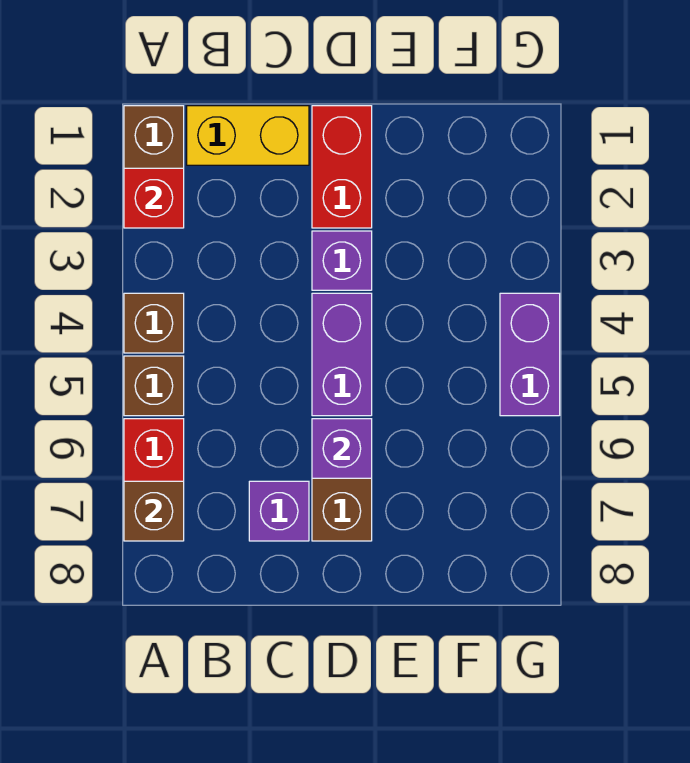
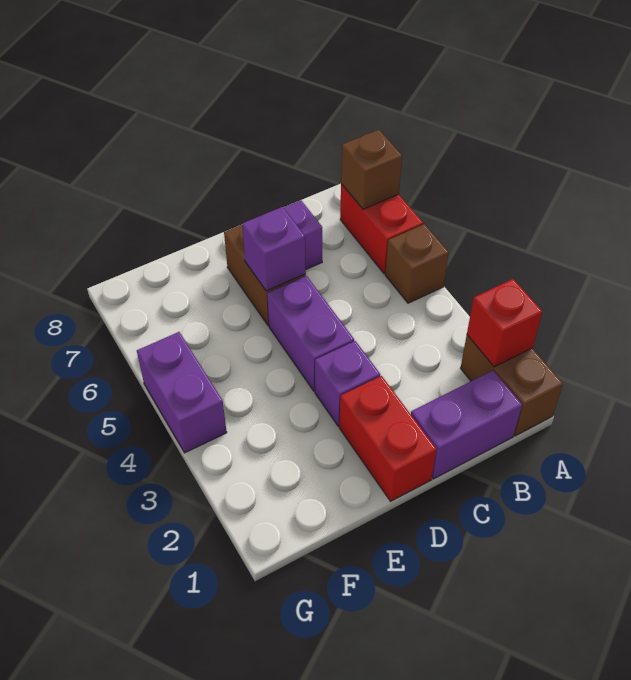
brown brick A4 level 1 -> none
yellow brick B1:C1 level 1 -> purple brick B1:C1 level 1

